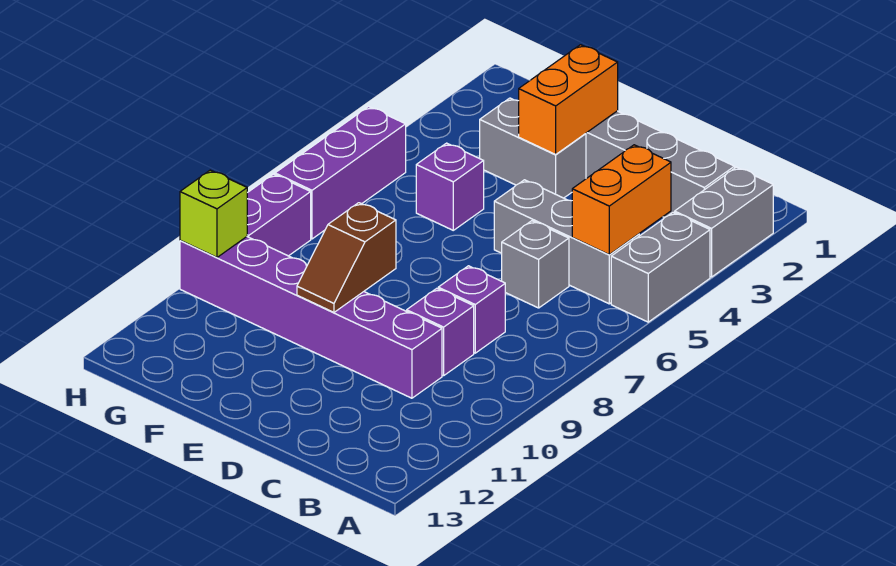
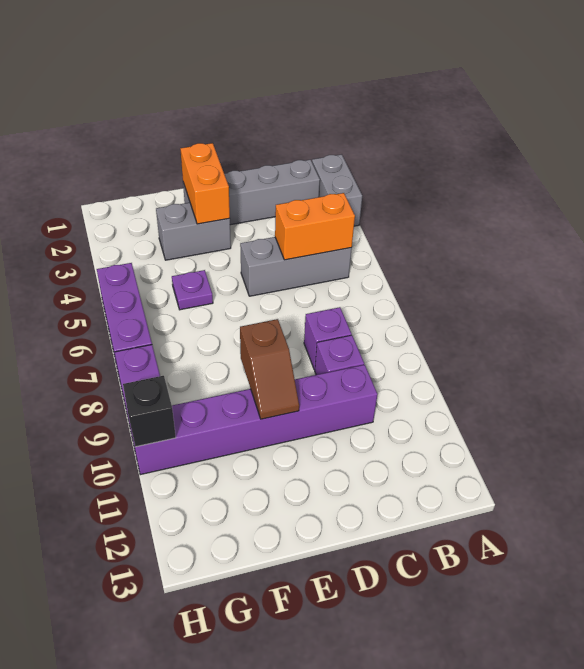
grey brick A4:A5 level 1 -> none
orange brick B4:B5 level 2 -> orange brick B5:C5 level 2
grey brick C6 level 1 -> none
purple brick F5 level 1 -> purple plate F5 level 1
lime brick H10 level 2 -> black brick H10 level 2

